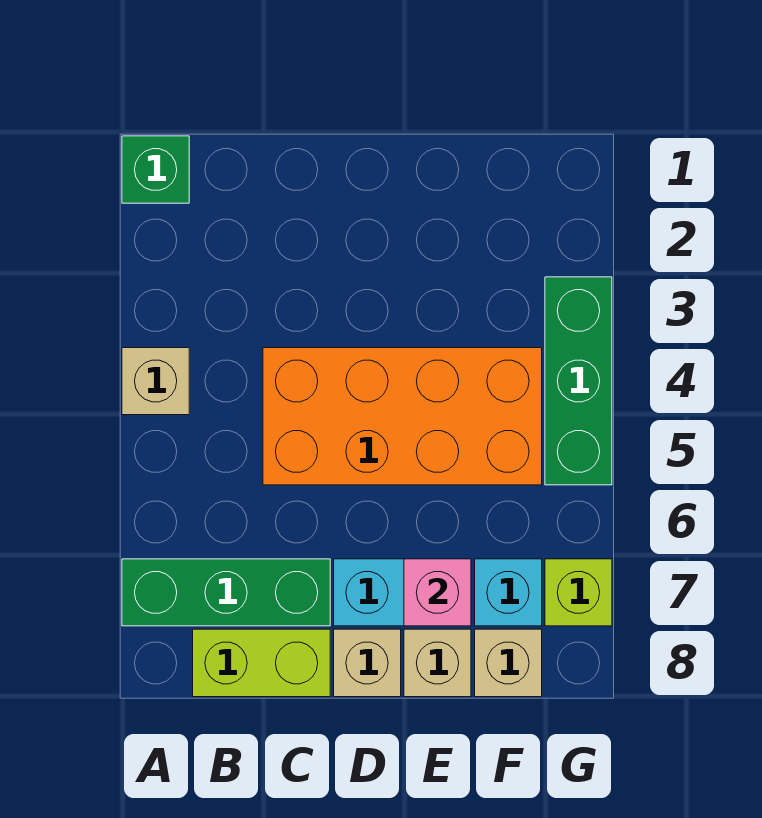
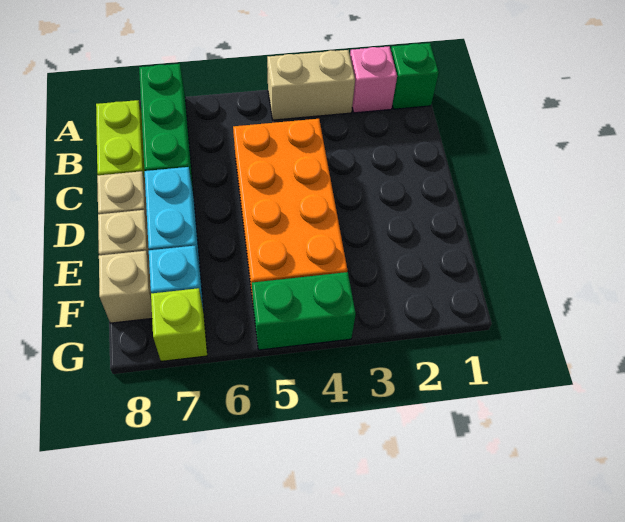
tan brick A4 level 1 -> tan brick A3:A4 level 1
pink brick E7 level 2 -> pink brick A2 level 1
green brick G3:G5 level 1 -> green brick G4:G5 level 1

